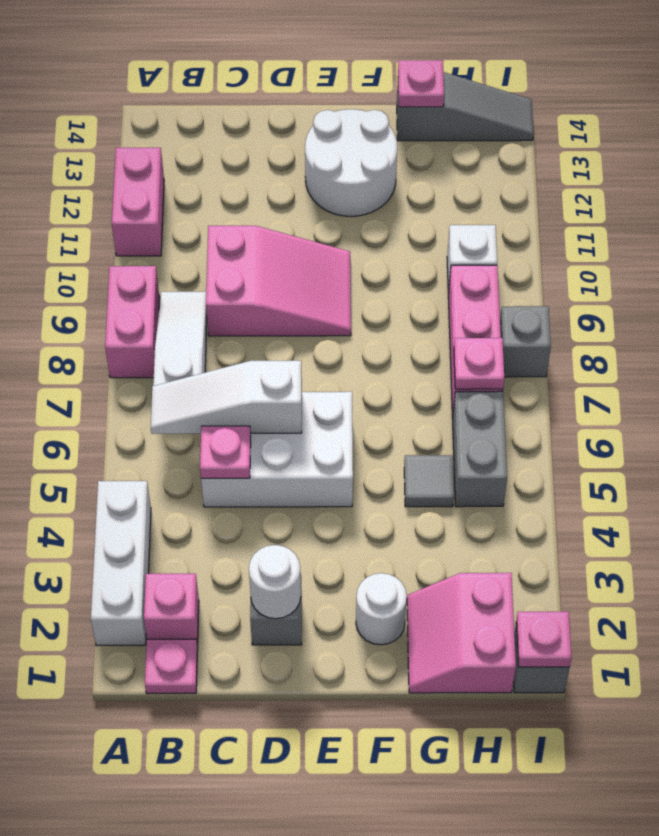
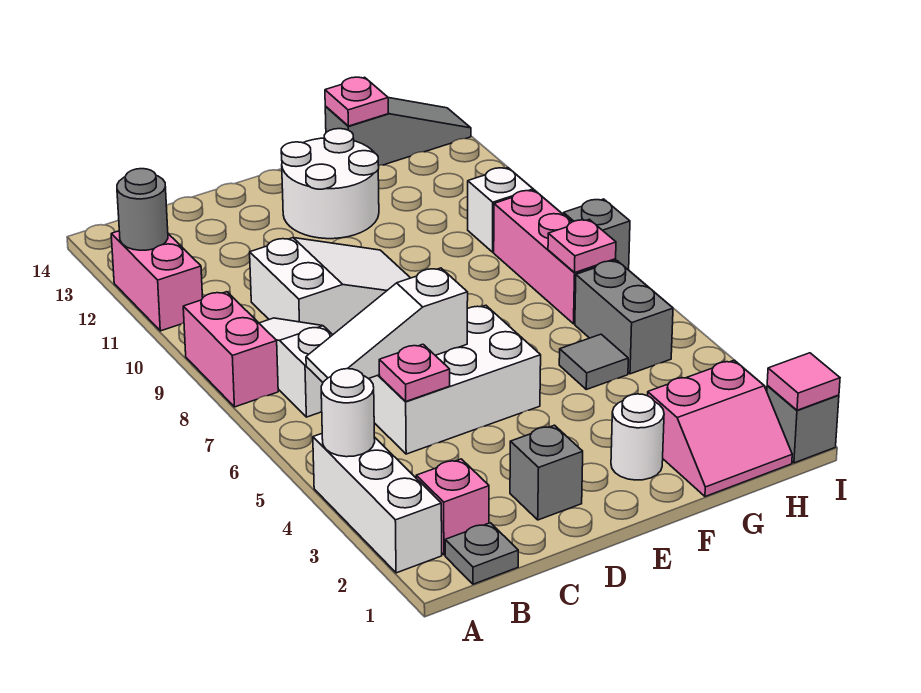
none -> grey round brick A12 level 2
pink plate B1 level 1 -> grey plate B1 level 1
pink slope C9:E10 level 1 top C -> white slope C9:E10 level 1 top C
white round brick D2 level 2 -> white round brick A4 level 2
pink slope G1:H2 level 1 top H -> pink slope G1:H2 level 1 top 2
pink plate I1 level 2 -> pink tile I1 level 2

